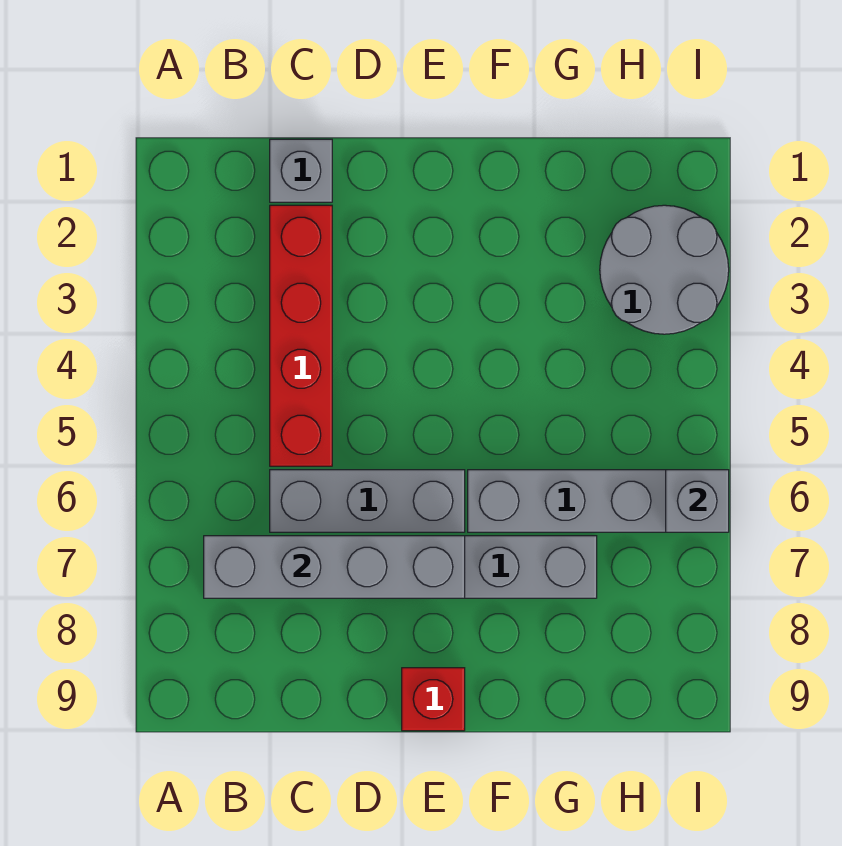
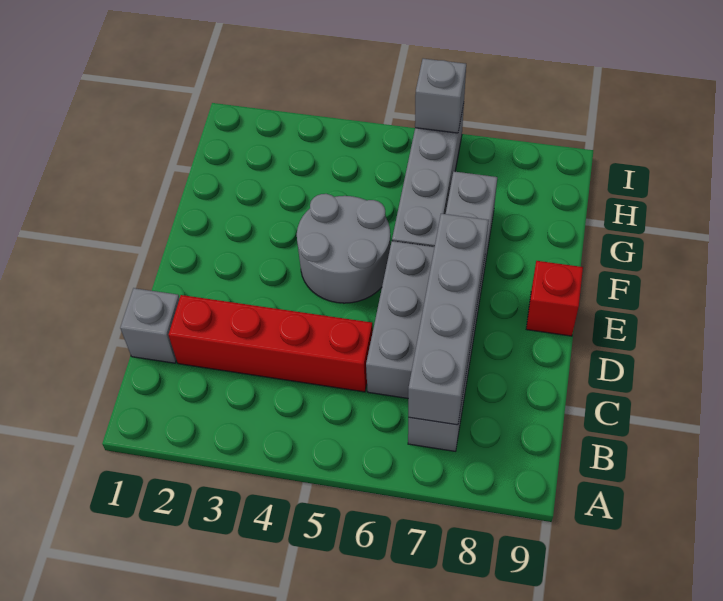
grey round brick H2:I3 level 1 -> grey round brick E4:F5 level 1

